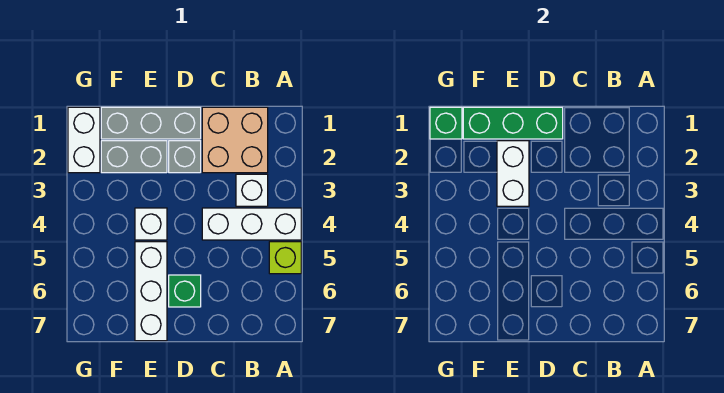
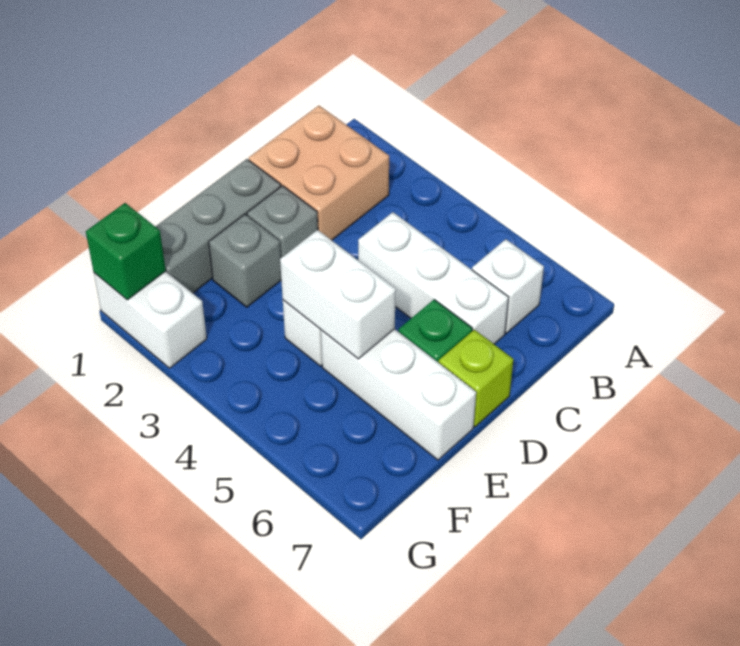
white brick A4:C4 level 1 -> white brick C4:C6 level 1
lime brick A5 level 1 -> lime brick D7 level 1
white brick B3 level 1 -> white brick B6 level 1
green brick D1:F1 level 2 -> none
grey brick E2:F2 level 1 -> grey brick E2 level 1
white brick E2:E3 level 2 -> white brick E4:E5 level 2

